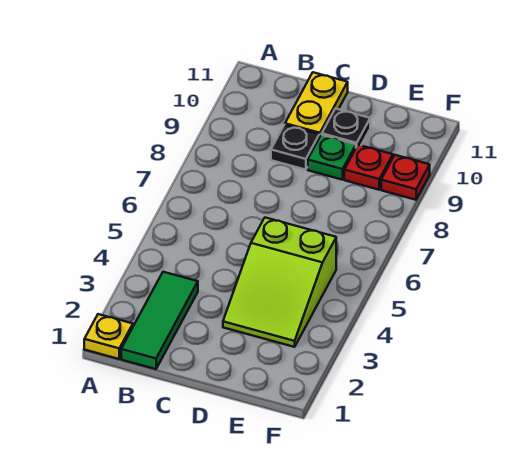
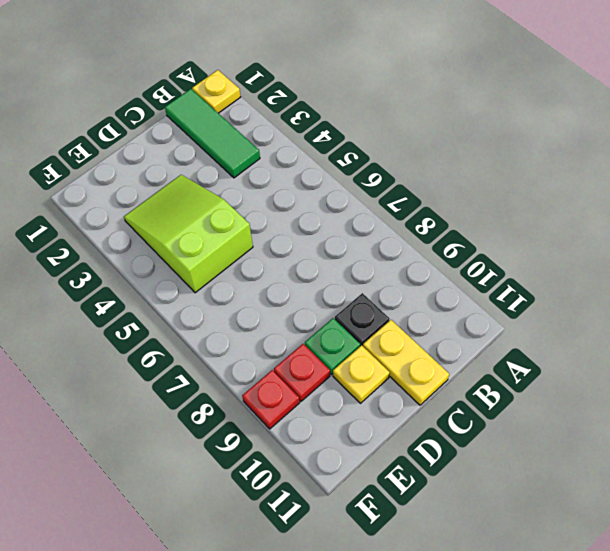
black plate D10 level 1 -> yellow plate D10 level 1

